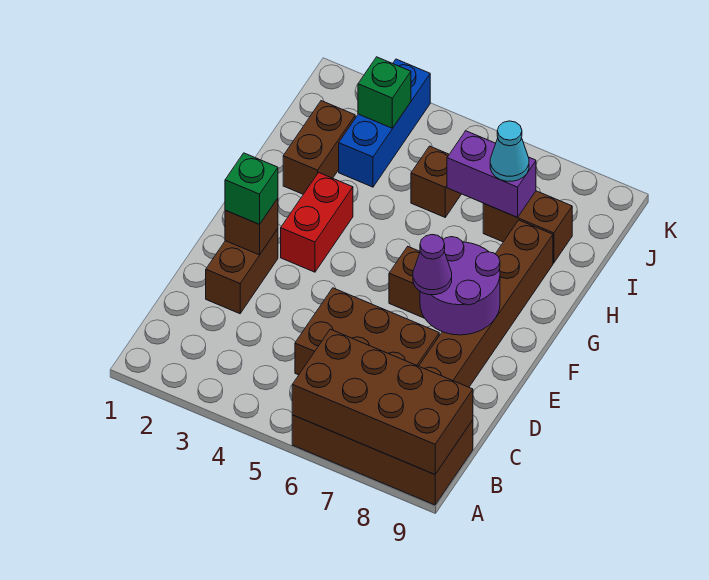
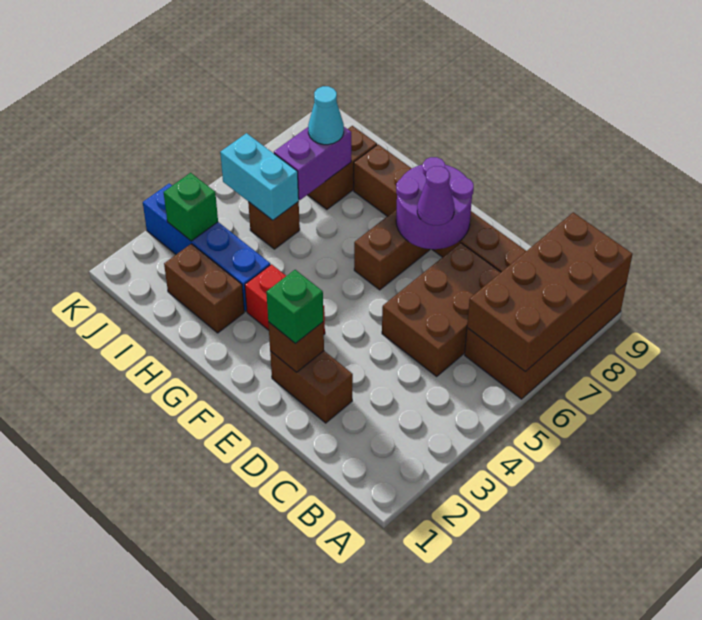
blue brick I3:K3 level 1 -> blue brick H3:K3 level 1
none -> cyan brick I5:J5 level 2

